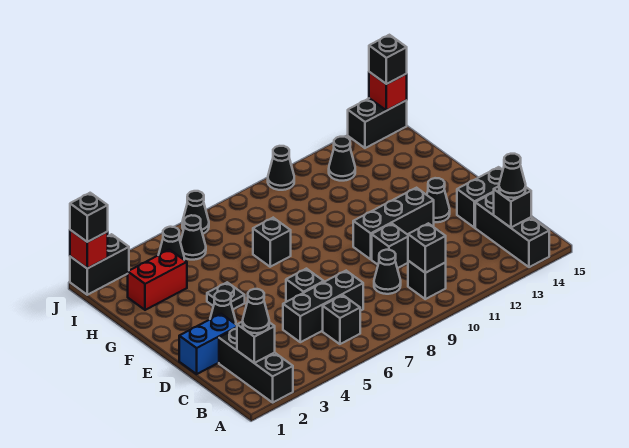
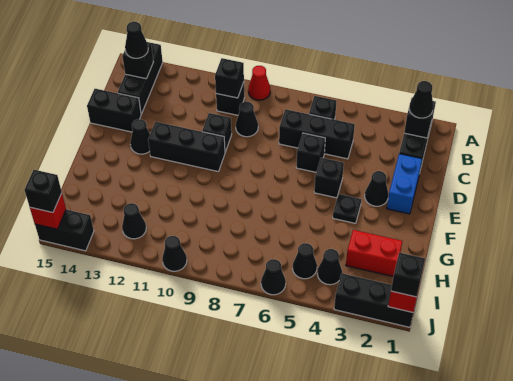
none -> red cone A9 level 1
blue brick D1:D2 level 1 -> blue brick D2:E2 level 1
black brick G7 level 1 -> black brick E5 level 1
black brick J1:J2 level 1 -> black brick J1:J3 level 1

